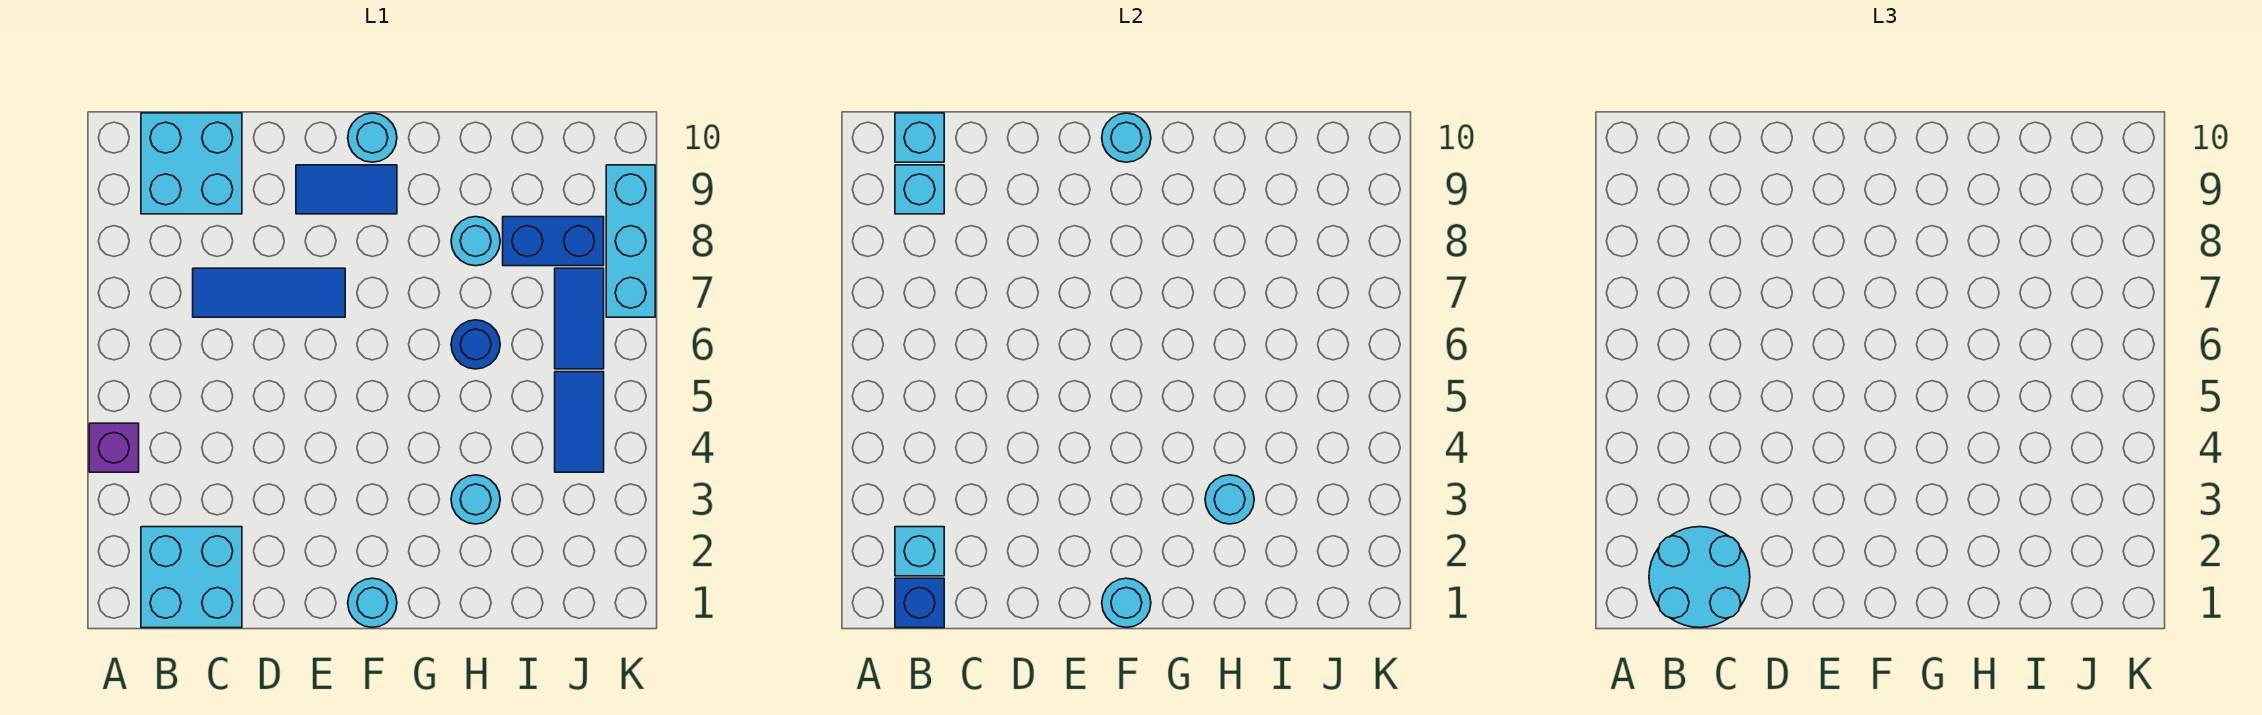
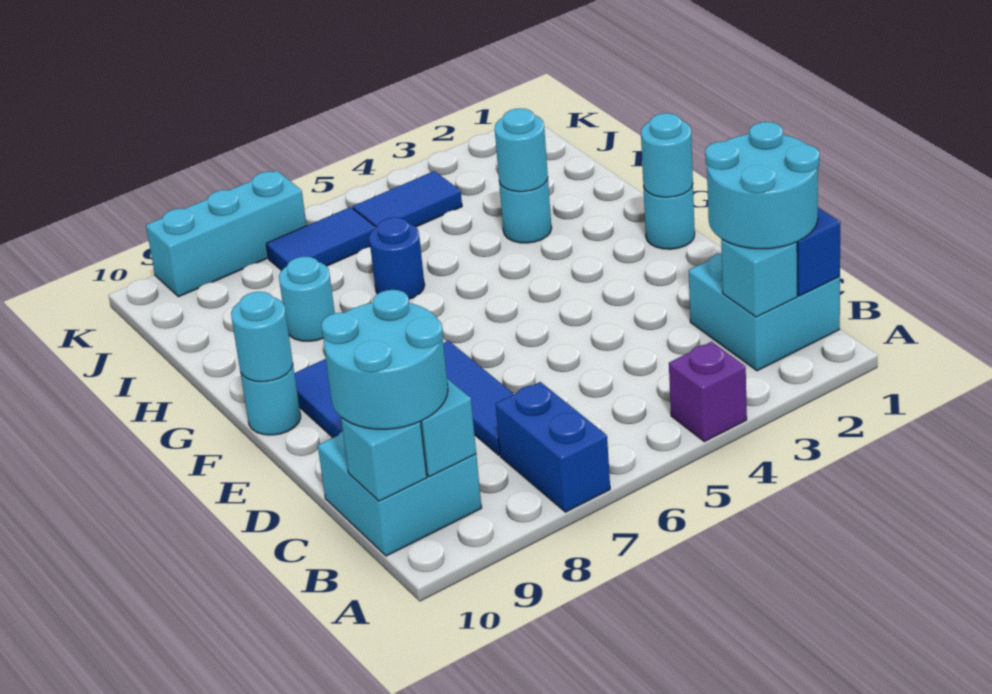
none -> cyan round brick B9:C10 level 3
blue brick I8:J8 level 1 -> blue brick A7:B7 level 1

